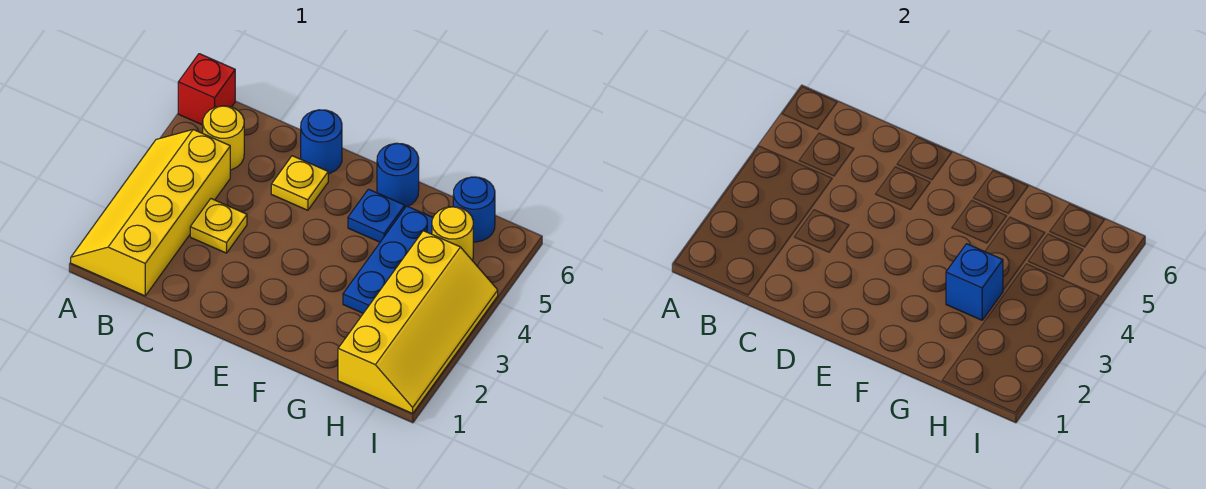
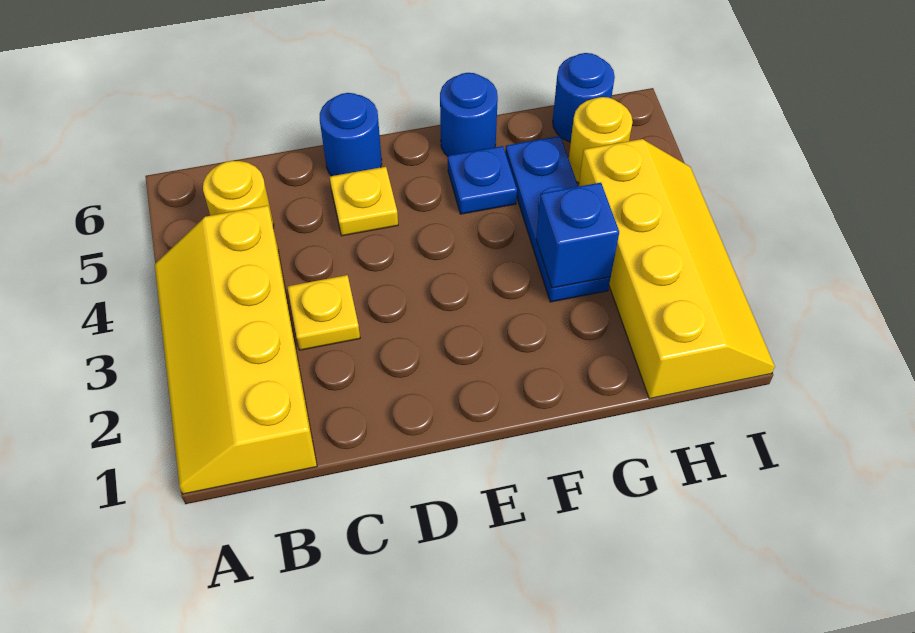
red brick A6 level 1 -> none

